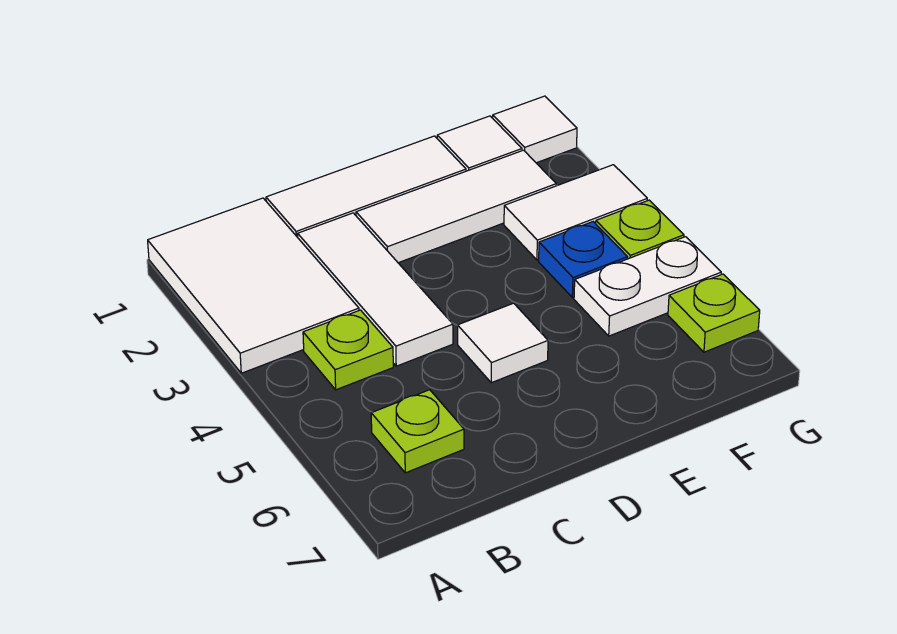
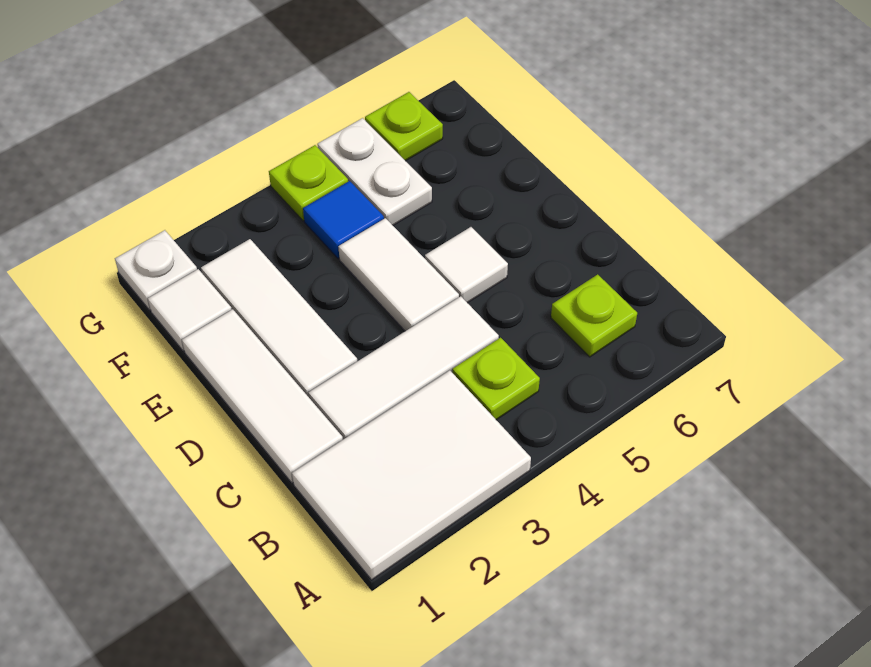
white tile F3:G3 level 1 -> white tile D4:E4 level 1
blue plate F4 level 1 -> blue tile F4 level 1
white tile G1 level 1 -> white plate G1 level 1

